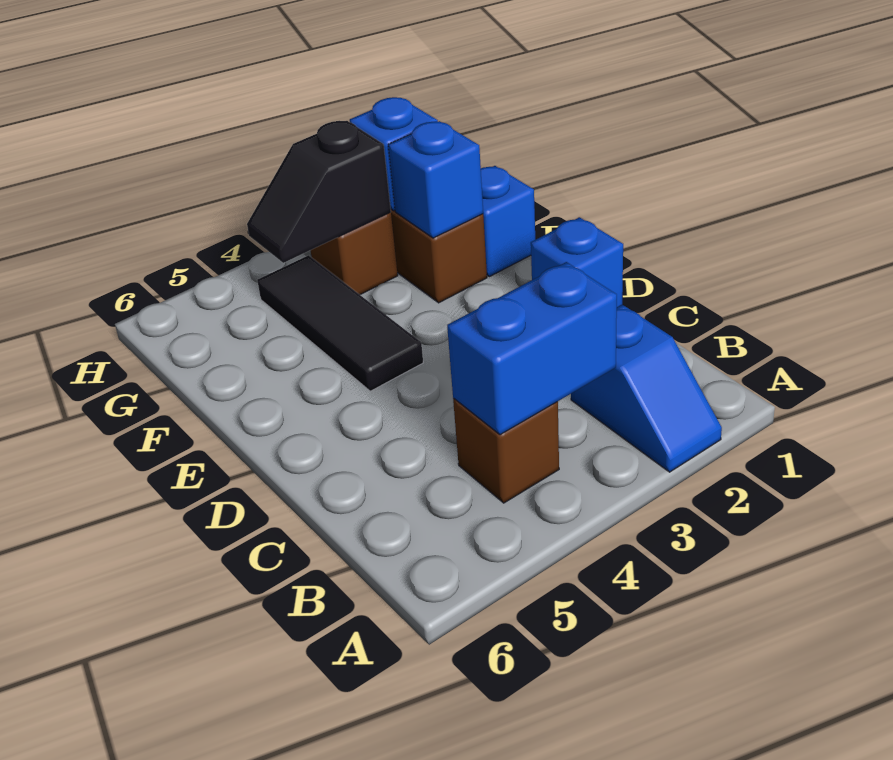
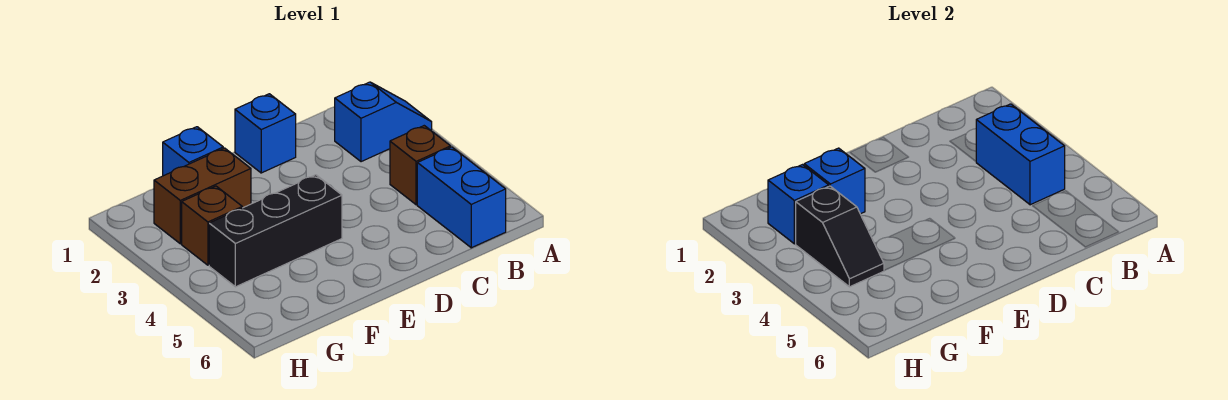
none -> blue brick B5:B6 level 1
black tile E4:G4 level 1 -> black brick E4:G4 level 1

